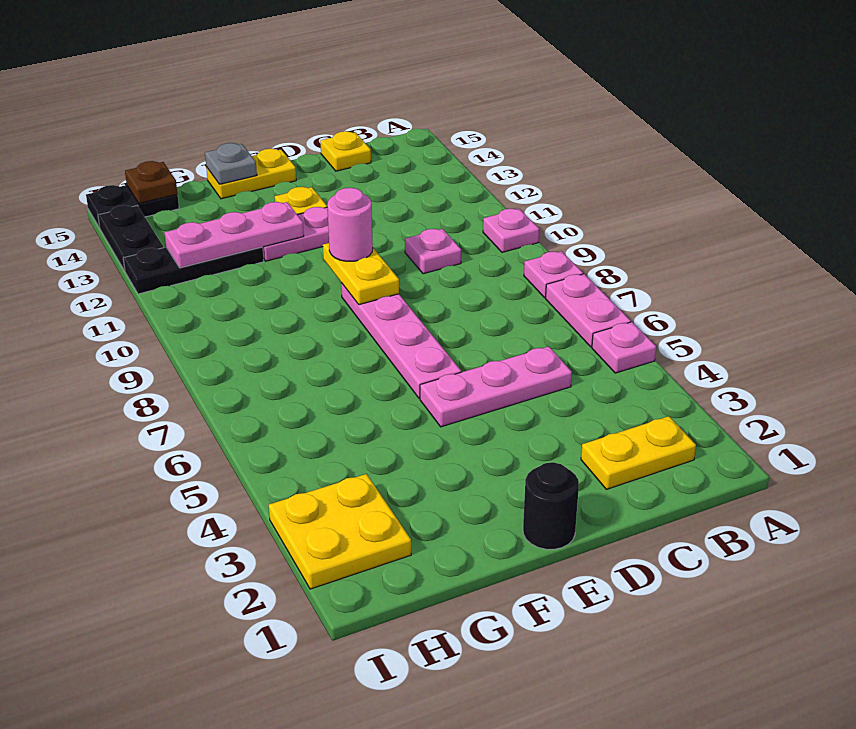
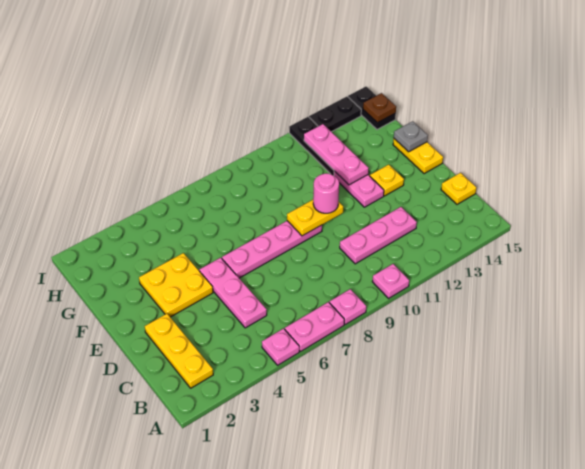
yellow plate B2:C2 level 1 -> yellow plate B2:D2 level 1
pink plate C10 level 1 -> pink plate C10:C12 level 1
black round brick E1 level 1 -> none
yellow plate H2:I3 level 1 -> yellow plate E3:F4 level 1

